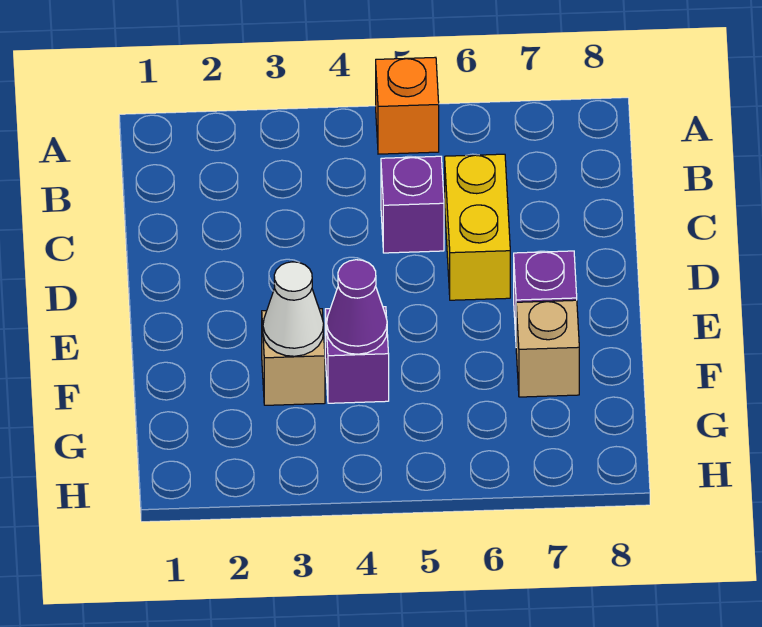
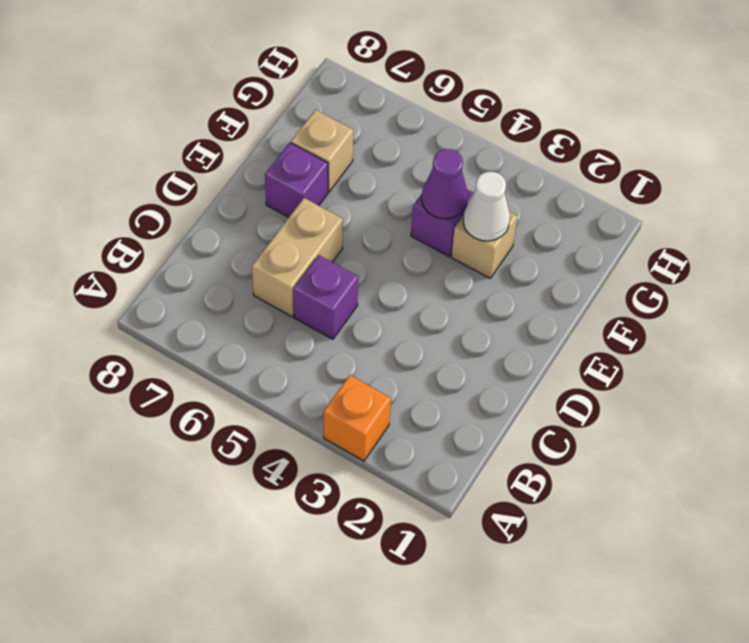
orange brick A5 level 1 -> orange brick A3 level 1
yellow brick C6:D6 level 1 -> tan brick C6:D6 level 1

